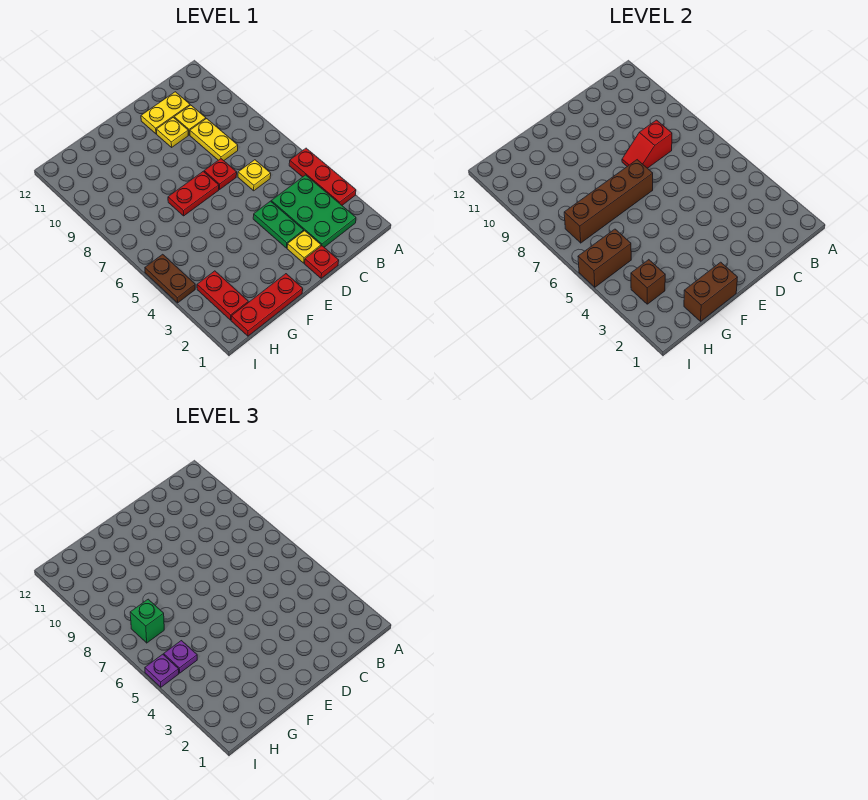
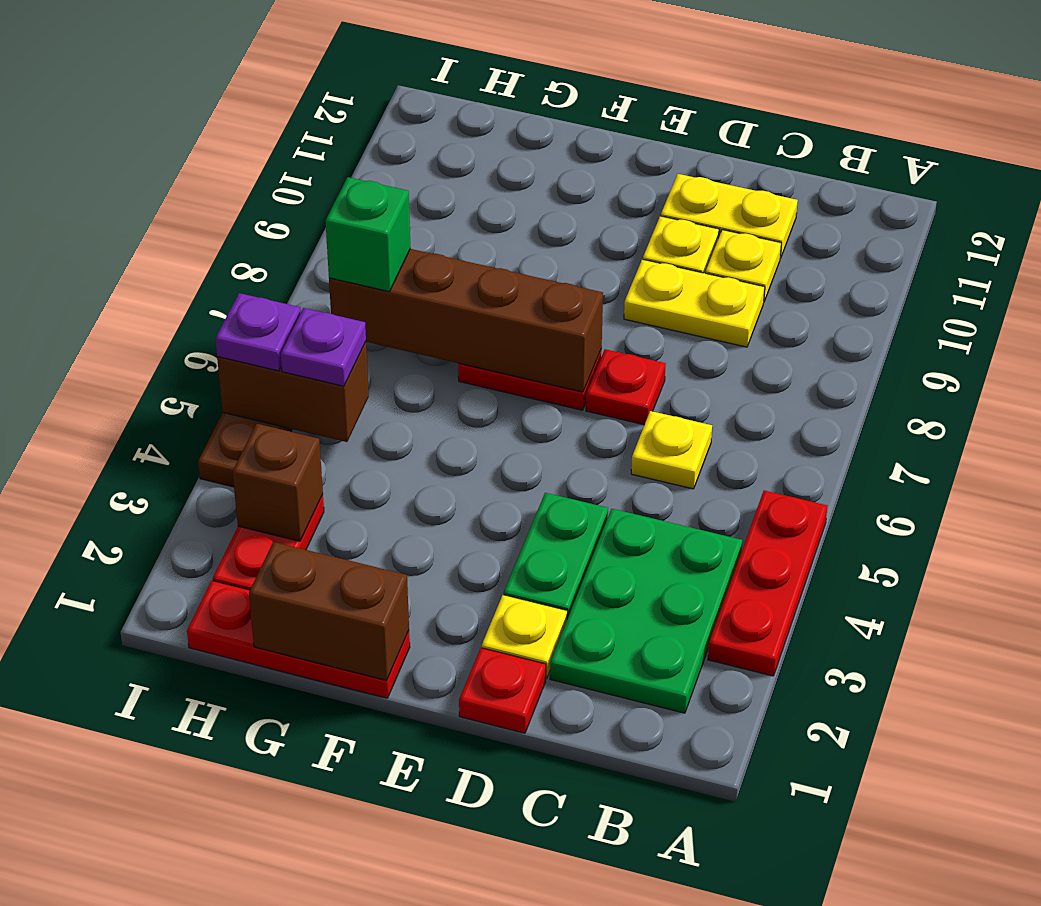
yellow plate C8:C9 level 1 -> yellow plate C9:D9 level 1
red slope C8:D8 level 2 top C -> none

